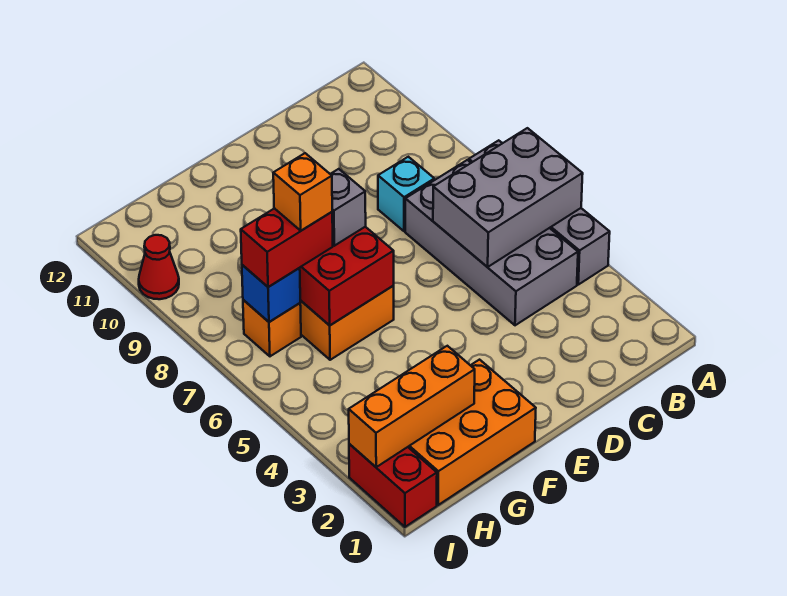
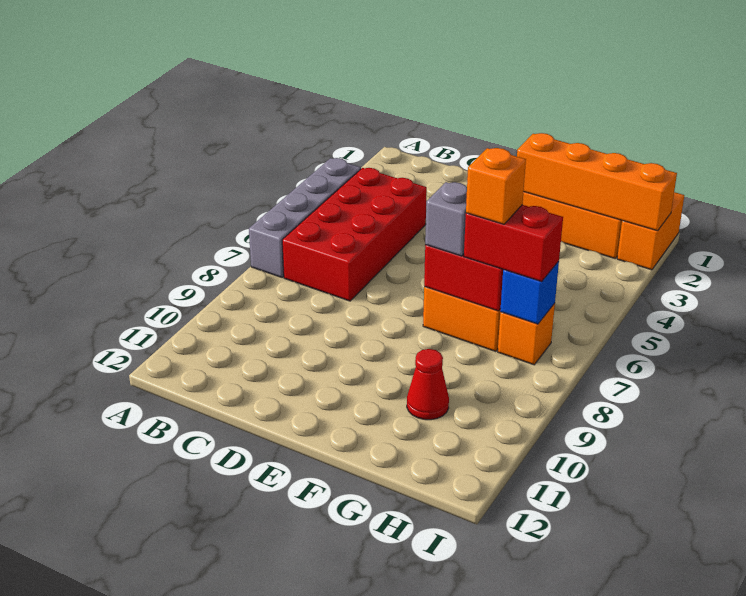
grey brick A5:C6 level 2 -> none
grey brick B4:C7 level 1 -> red brick B4:C7 level 1
cyan brick C8 level 1 -> none
orange brick G2:I2 level 2 -> orange brick F2:I2 level 2
red brick I1:I2 level 1 -> orange brick I1:I2 level 1
red cone I10 level 1 -> red cone G10 level 1

